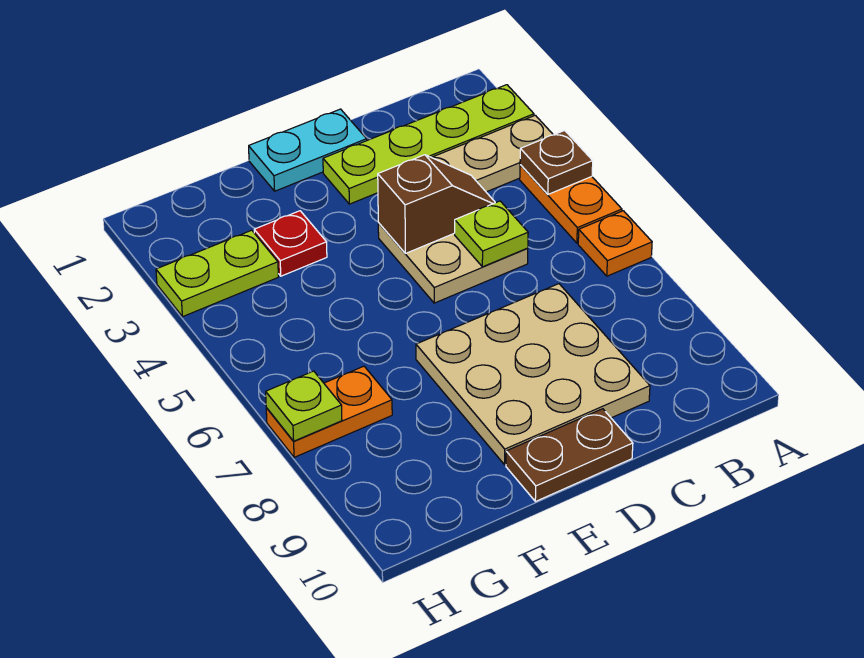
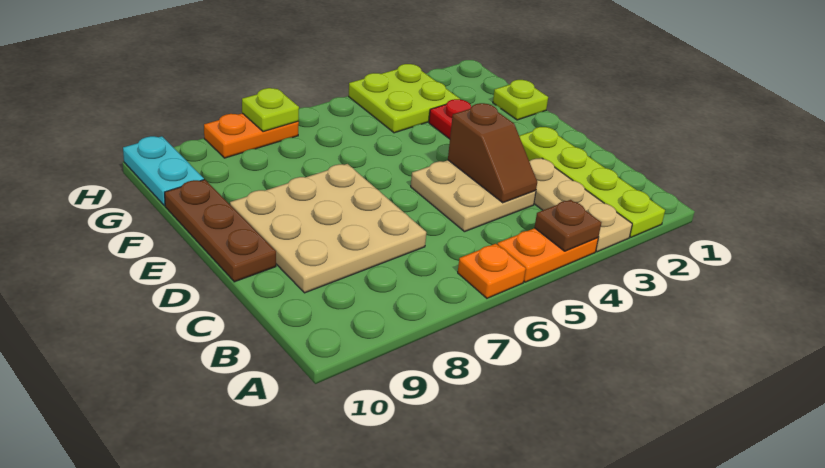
lime plate C5 level 2 -> lime plate F1 level 1
cyan plate D1:E1 level 1 -> cyan plate G10:H10 level 1
brown plate D10:E10 level 1 -> brown plate D10:F10 level 1
lime plate G3:H3 level 1 -> lime plate G3:H4 level 1
orange plate G7:H7 level 1 -> orange plate H7:H8 level 1

